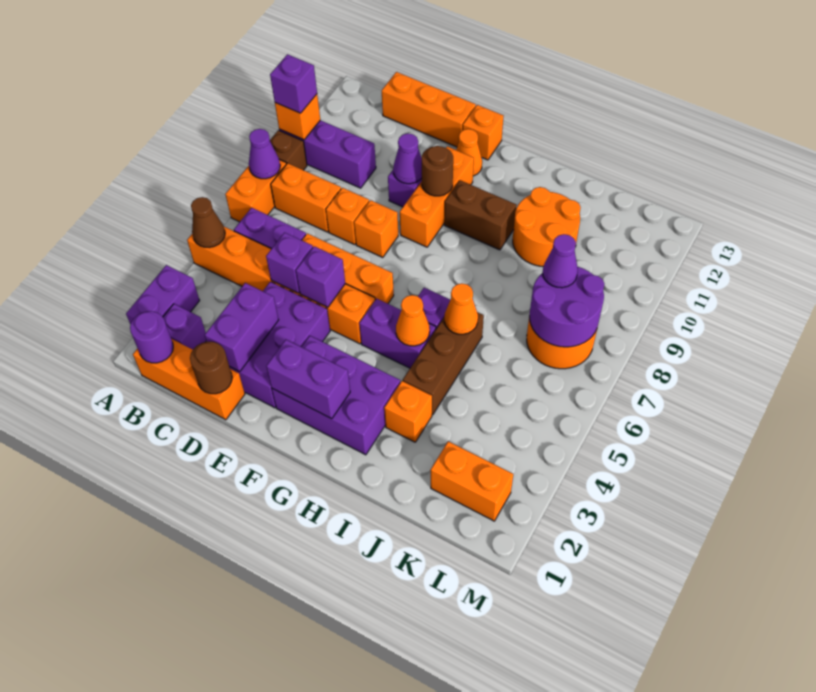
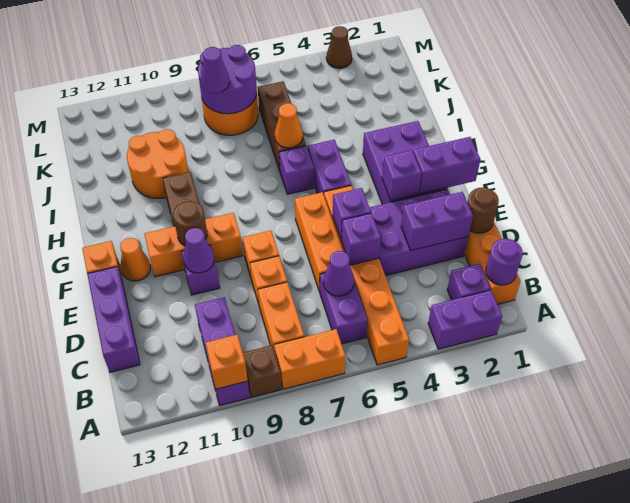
brown cone A5 level 2 -> brown cone M3 level 1
purple cone A8 level 2 -> purple cone C6 level 2
purple brick A10 level 3 -> purple brick F3 level 2
orange brick C13:E13 level 1 -> purple brick C13:E13 level 1
purple brick F2:G2 level 2 -> purple brick F1:F2 level 2
orange cone H5 level 2 -> none
orange brick I3 level 1 -> none
brown brick I4:I6 level 1 -> brown brick I6:K6 level 1
orange brick K2:L2 level 1 -> none

